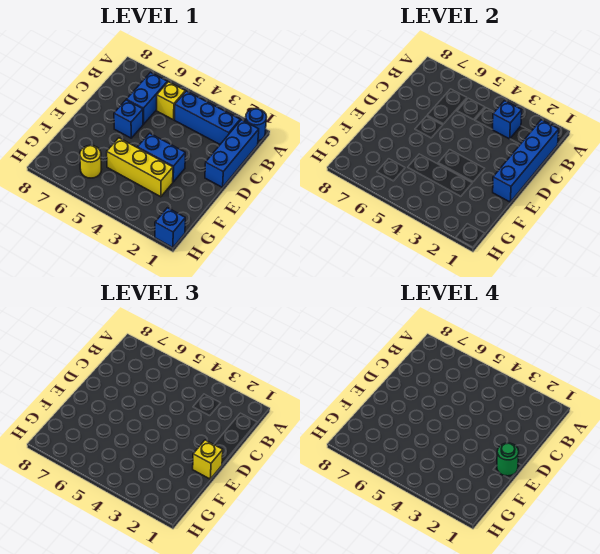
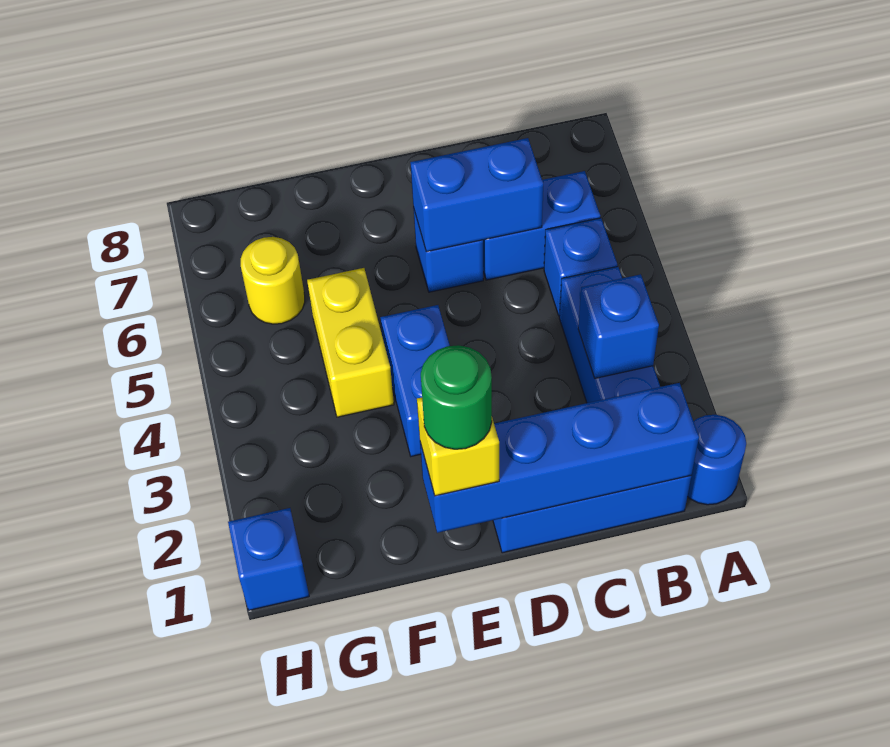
yellow brick B5 level 1 -> blue brick B5 level 1
none -> blue brick C6:D6 level 2
yellow brick F3:F5 level 1 -> yellow brick F4:F5 level 1

